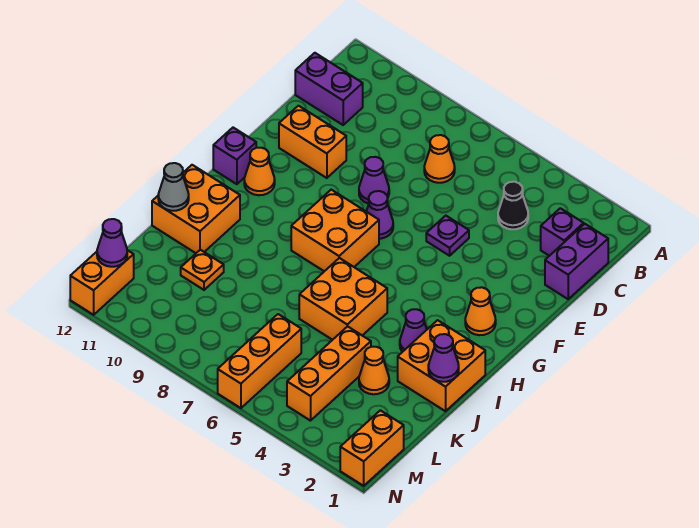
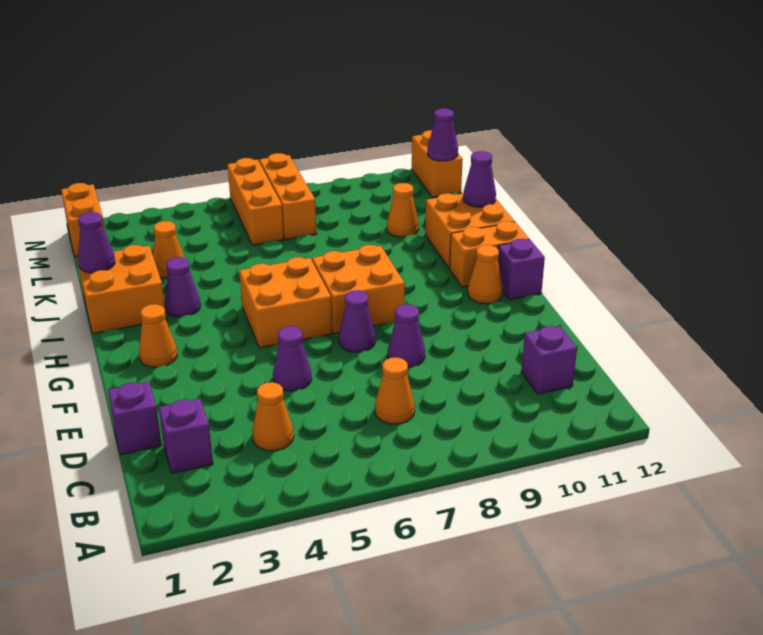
purple brick C1:D1 level 1 -> purple brick D1 level 1
black cone C4 level 1 -> orange cone C4 level 1
purple brick C11:C12 level 1 -> purple brick C11 level 1
purple plate E5 level 1 -> purple cone E5 level 1
orange brick E10:E11 level 1 -> orange brick H11:H12 level 1
orange brick I5:J6 level 1 -> orange brick G5:H6 level 1
grey cone J12 level 2 -> purple cone J12 level 2
orange brick K4:M4 level 1 -> orange brick L7:N7 level 1
orange plate K10 level 1 -> orange cone K10 level 1

